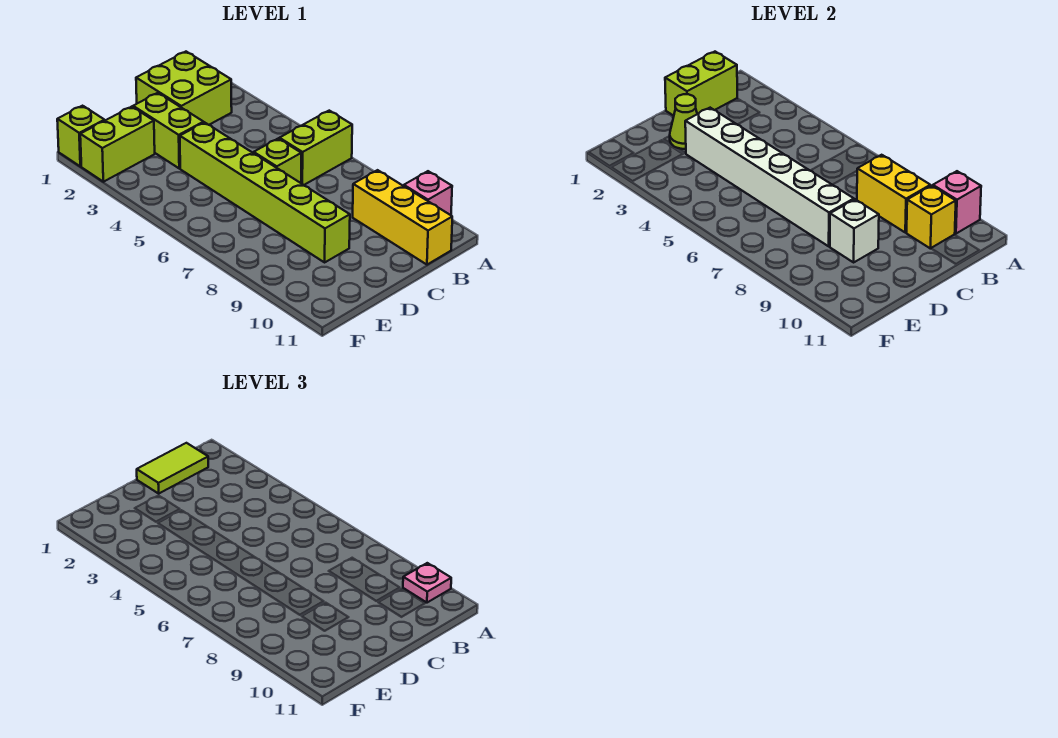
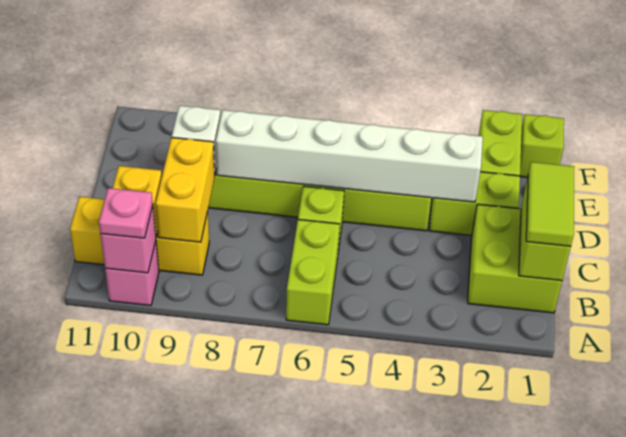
yellow brick B8:B9 level 2 -> yellow brick B9:C9 level 2
lime cone D2 level 2 -> none

